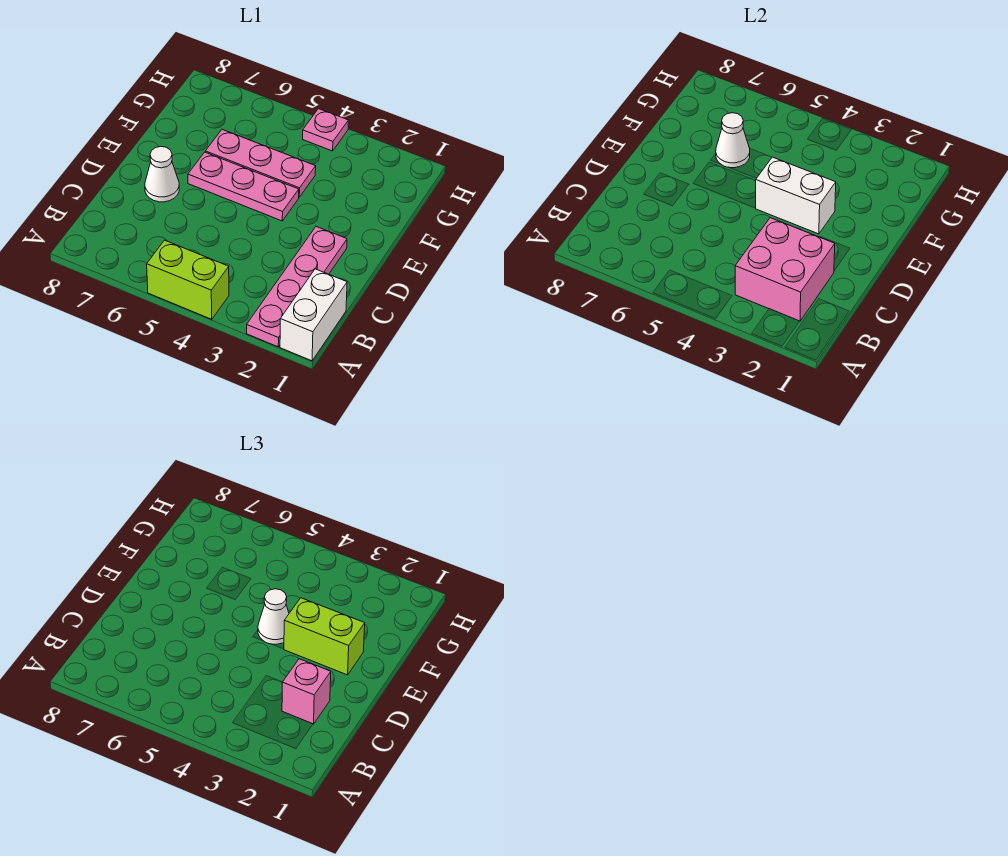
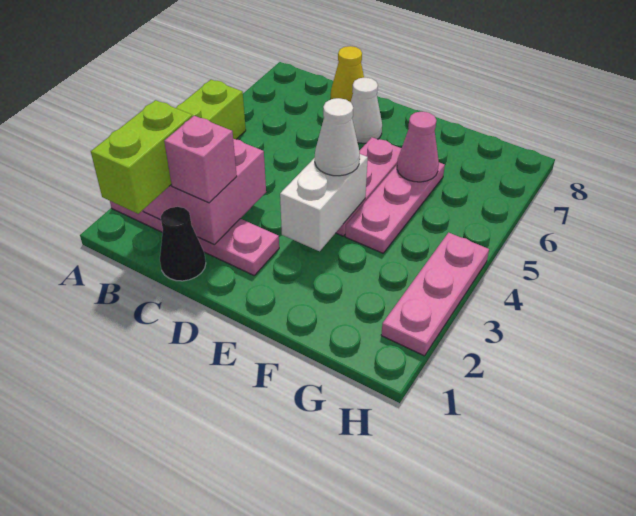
white brick A1:B1 level 1 -> none
none -> black cone C1 level 1
none -> yellow cone C8 level 1
lime brick E2:E3 level 3 -> lime brick B1:B2 level 3
white cone F6 level 2 -> pink cone F6 level 2
pink plate H4 level 1 -> pink plate H2:H4 level 1

